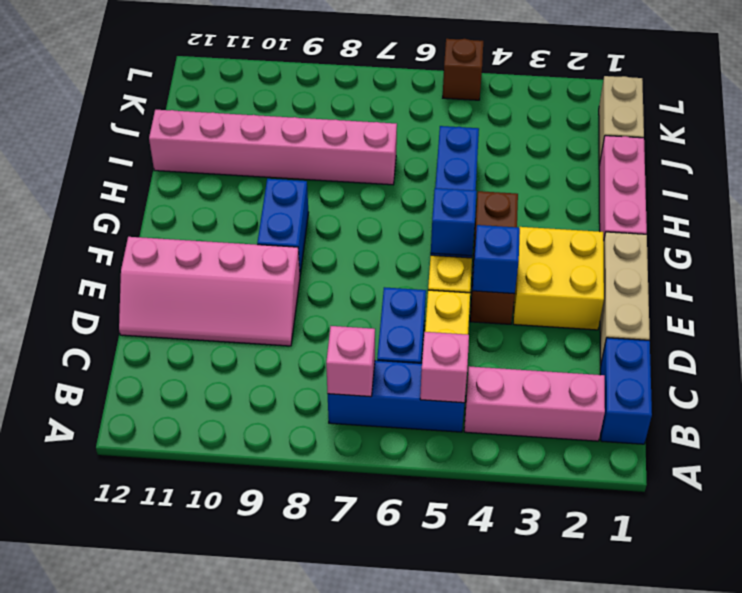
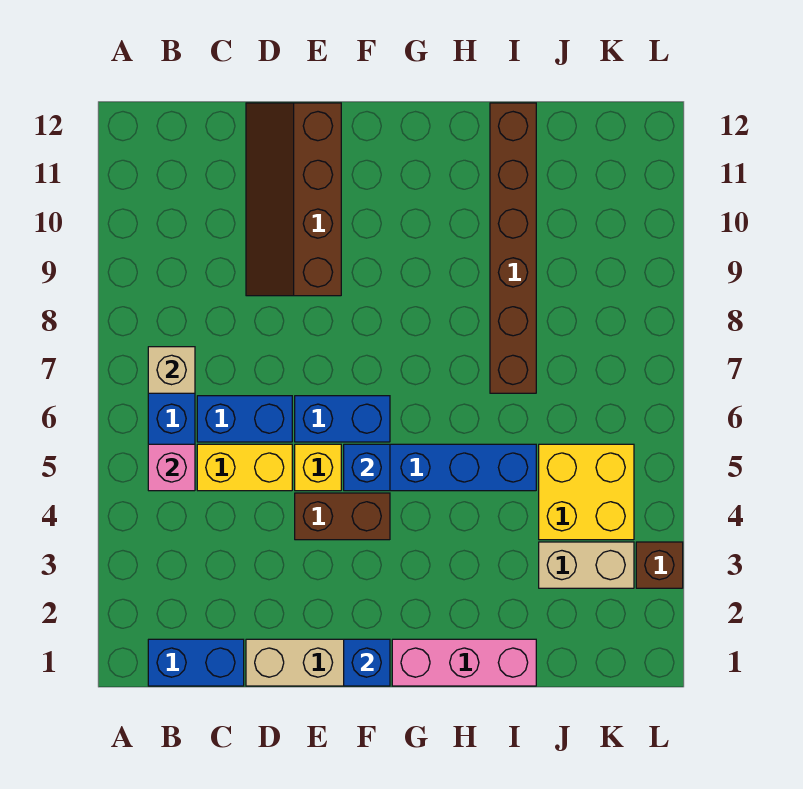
pink brick B2:B4 level 1 -> none
pink brick B7 level 2 -> tan brick B7 level 2
pink slope D9:E12 level 1 top E -> brown slope D9:E12 level 1 top E
yellow brick E2:F3 level 1 -> yellow brick J4:K5 level 1
brown brick E4:G4 level 1 -> brown brick E4:F4 level 1
blue brick E4 level 2 -> blue brick F1 level 2
blue brick F9:G9 level 1 -> blue brick E6:F6 level 1
pink brick I7:I12 level 1 -> brown brick I7:I12 level 1
tan brick J1:K1 level 1 -> tan brick J3:K3 level 1
brown brick L5 level 1 -> brown brick L3 level 1

